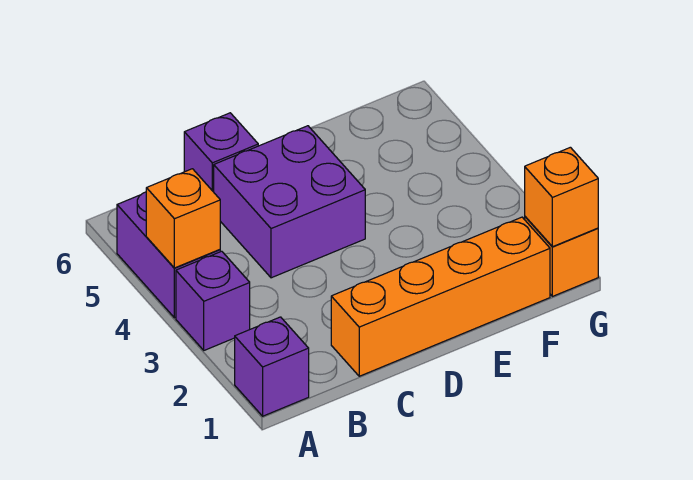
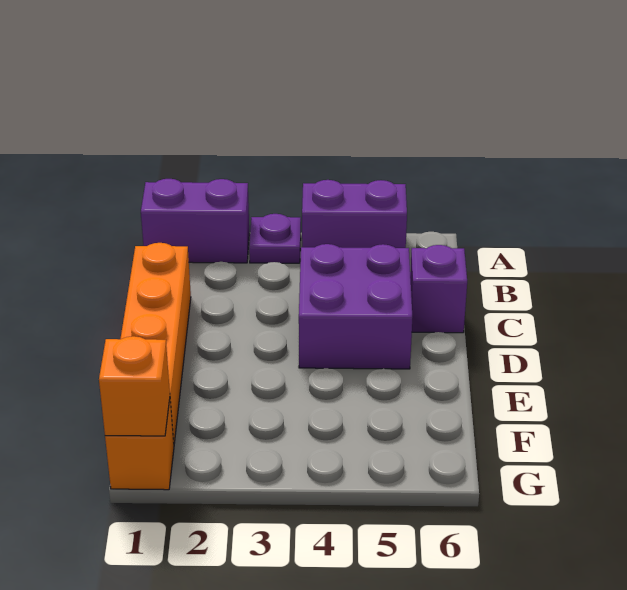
purple brick A1 level 1 -> purple brick A1:A2 level 1
purple brick A3 level 1 -> purple plate A3 level 1
orange brick A4 level 2 -> none

